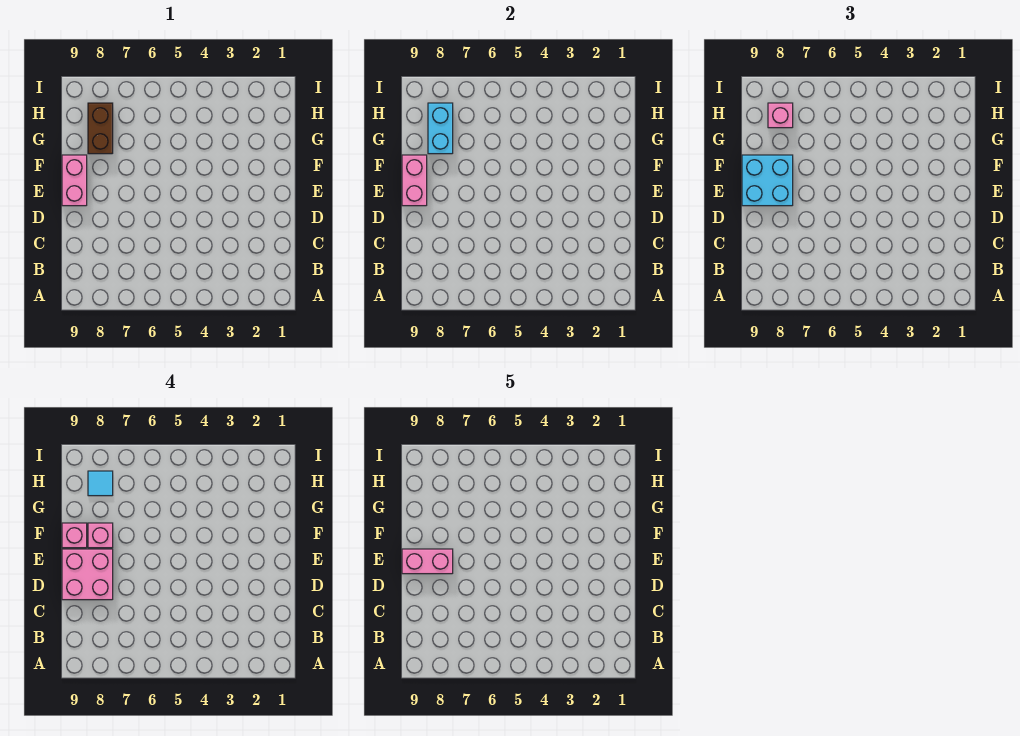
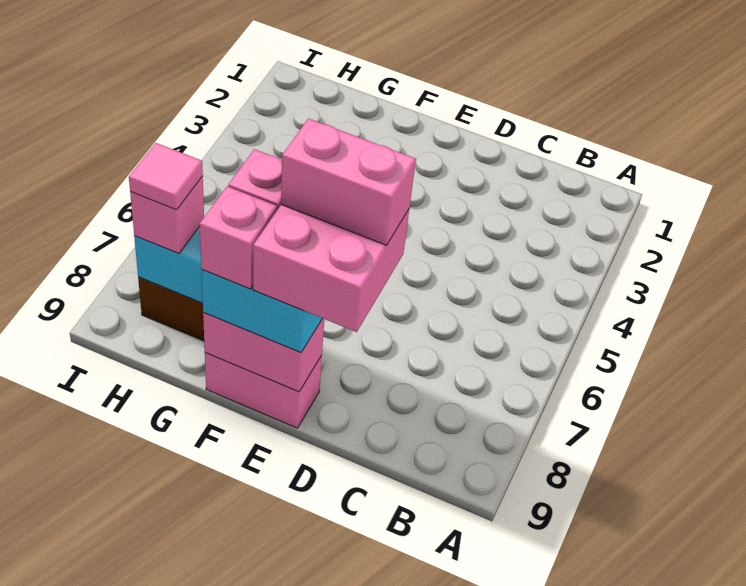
pink brick E8:E9 level 5 -> pink brick D8:E8 level 5
cyan tile H8 level 4 -> pink tile H8 level 4

